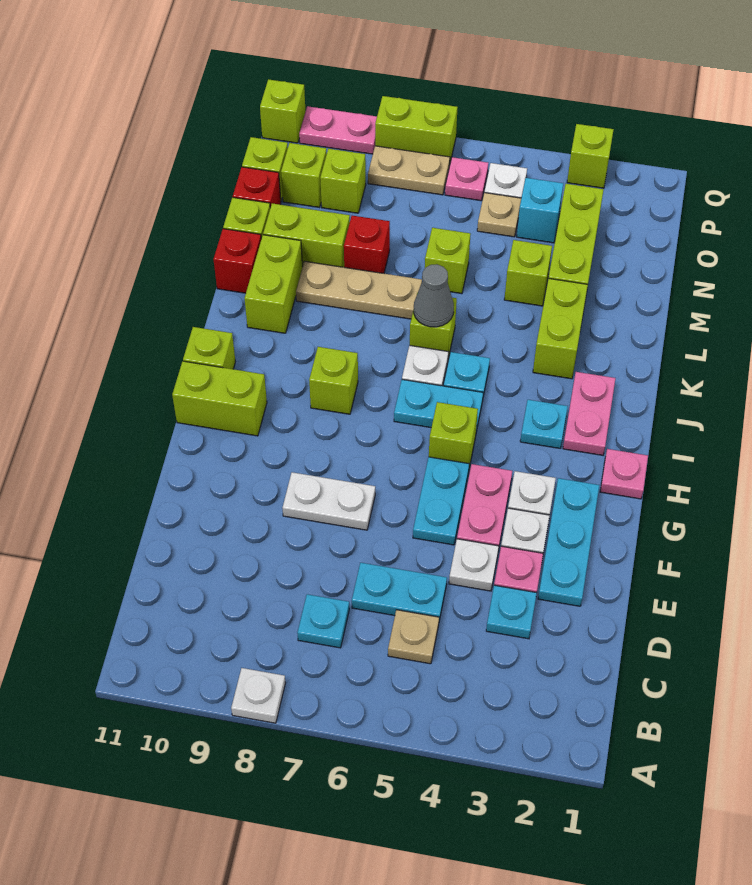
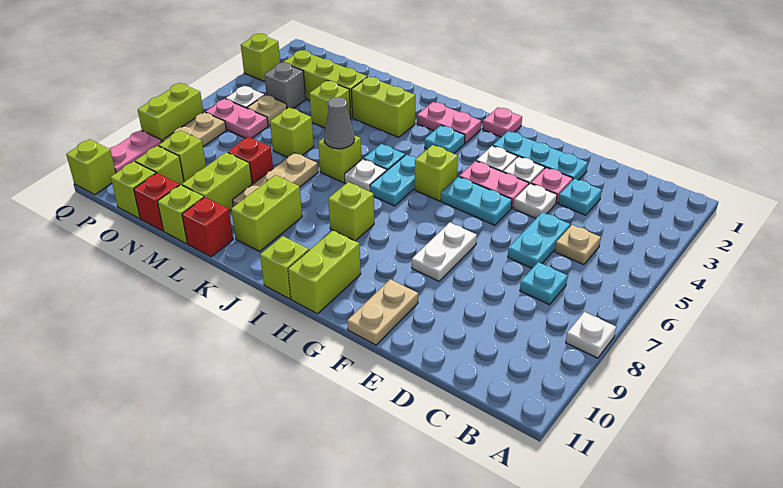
none -> tan plate F10:F11 level 1
lime brick K10:L10 level 1 -> lime brick K9:K10 level 1
cyan brick O4 level 1 -> grey brick O4 level 1
pink plate P6 level 1 -> pink plate O6:P6 level 1

